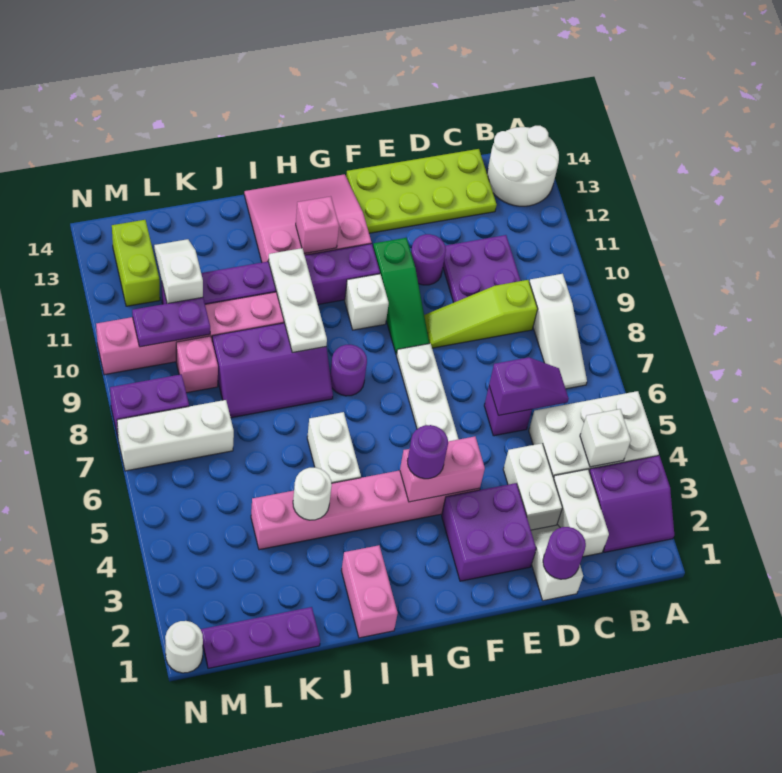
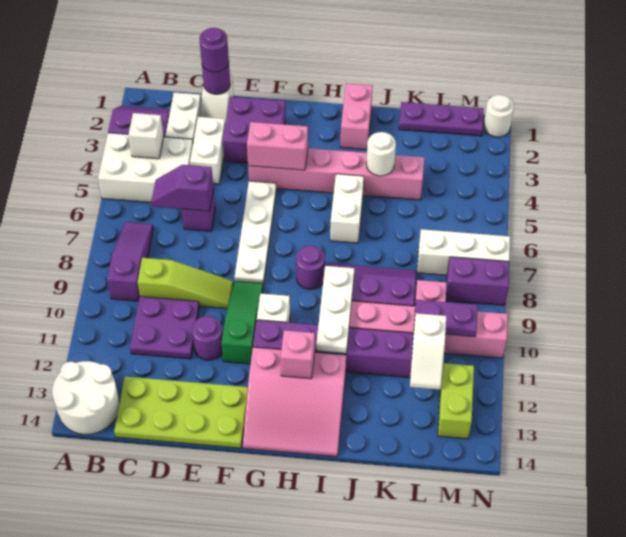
white slope B7:B9 level 1 top 9 -> purple slope B7:B9 level 1 top 9
purple round brick G4 level 3 -> purple round brick D1 level 3

